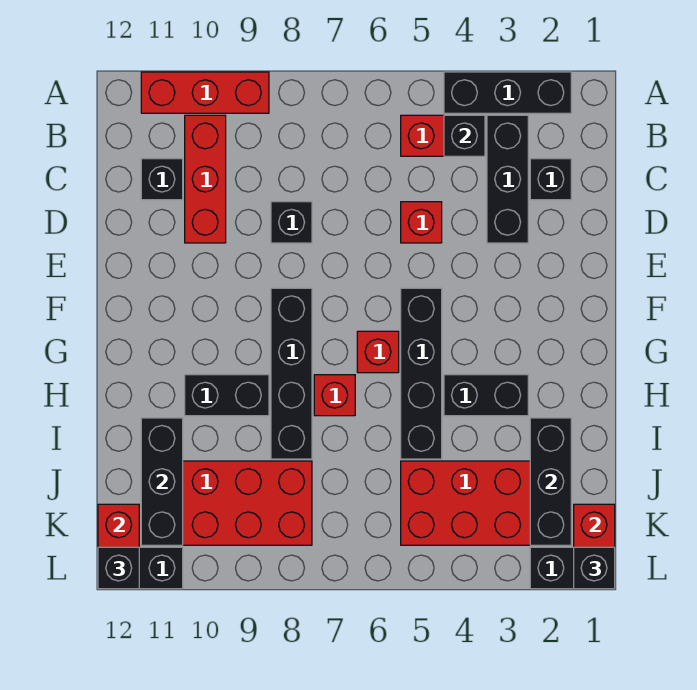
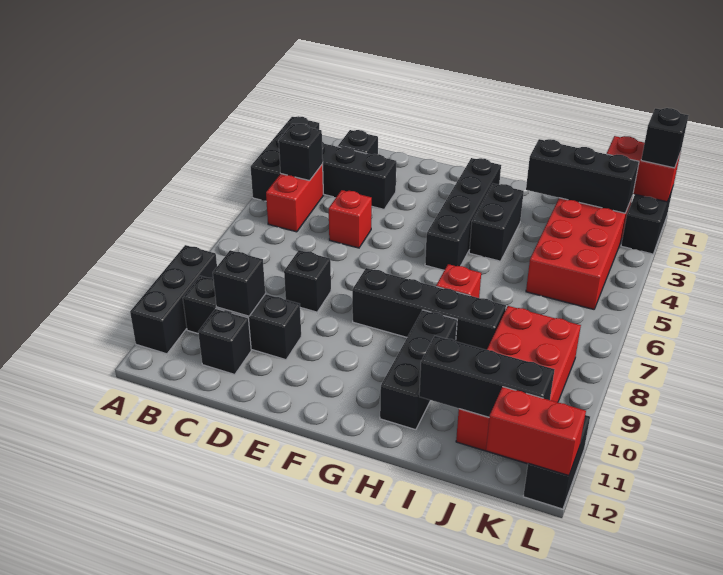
red brick A9:A11 level 1 -> black brick A9:A11 level 1
red brick B10:D10 level 1 -> black brick B10:D10 level 1
black brick F5:I5 level 1 -> black brick G2:G5 level 1
red brick G6 level 1 -> none
black brick H9:H10 level 1 -> black brick H9:H11 level 1
black brick L12 level 3 -> black brick C10 level 2

